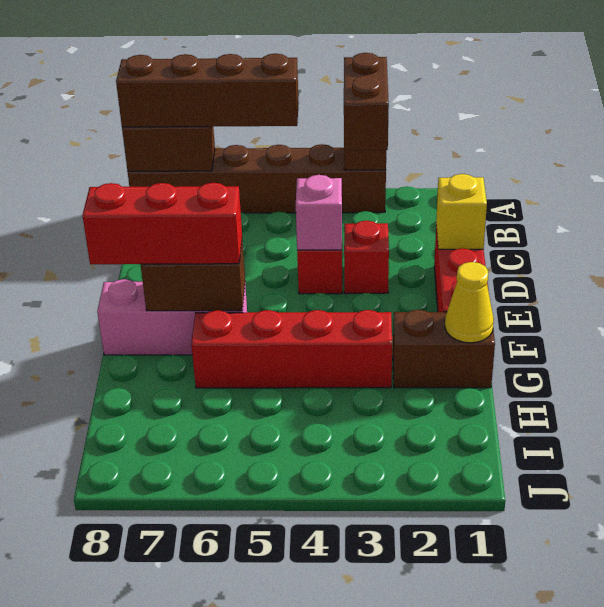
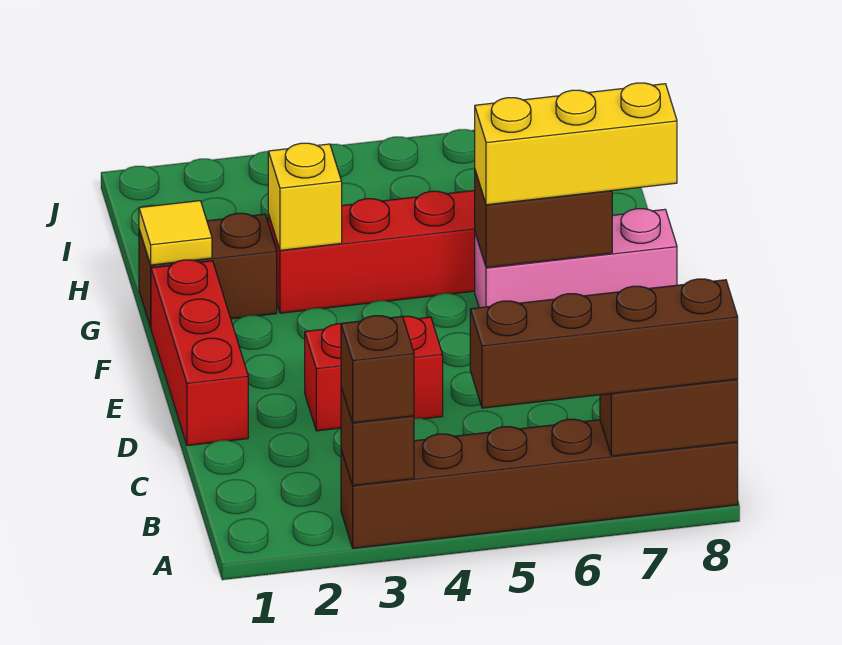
brown brick A3:B3 level 3 -> brown brick A3 level 3
yellow brick D1 level 2 -> yellow brick G3 level 2
pink brick D4 level 2 -> none
red brick F6:F8 level 3 -> yellow brick F6:F8 level 3
yellow cone G1 level 2 -> yellow tile G1 level 2

